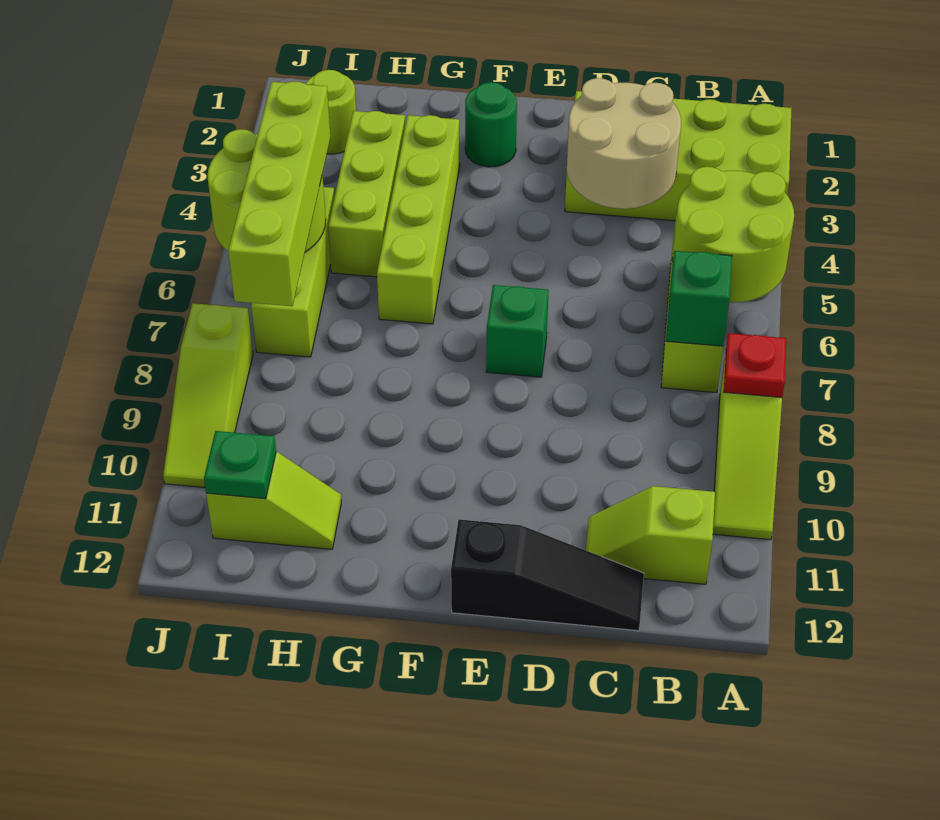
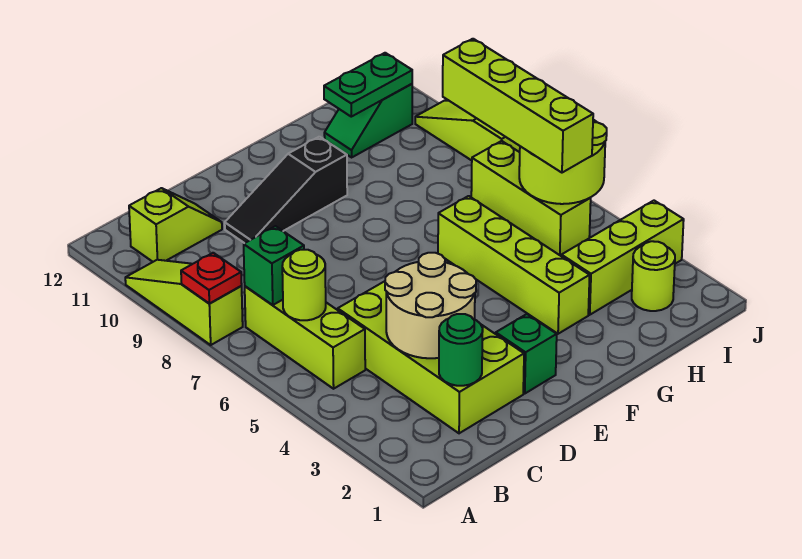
lime brick A2:D3 level 1 -> lime brick C2:D5 level 1
lime round brick A5:B6 level 2 -> lime round brick B6 level 2
black slope C12:E12 level 1 top E -> black slope D10:F10 level 1 top F
green brick E7 level 1 -> green brick E2 level 1
green round brick F2 level 1 -> green round brick C2 level 2
lime brick H3:H5 level 1 -> lime brick H3:J3 level 1
lime slope H11:I11 level 1 top I -> green slope H11:I11 level 1 top I
green plate I11 level 2 -> green plate H11:I11 level 2

